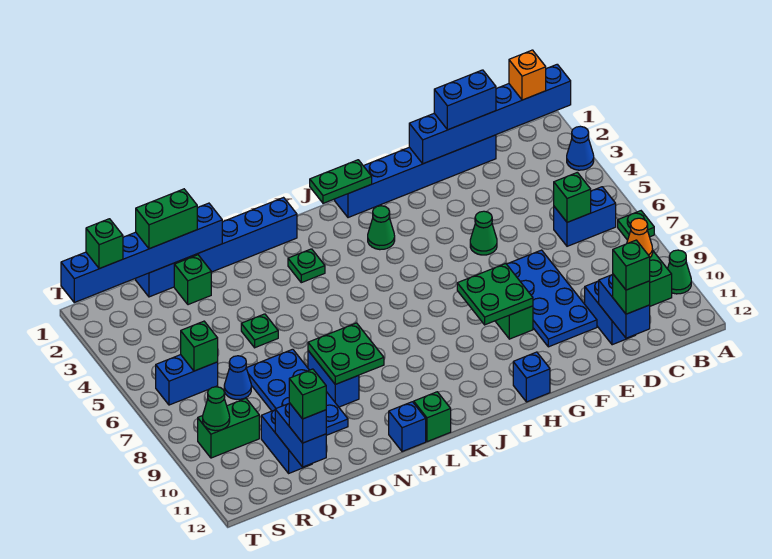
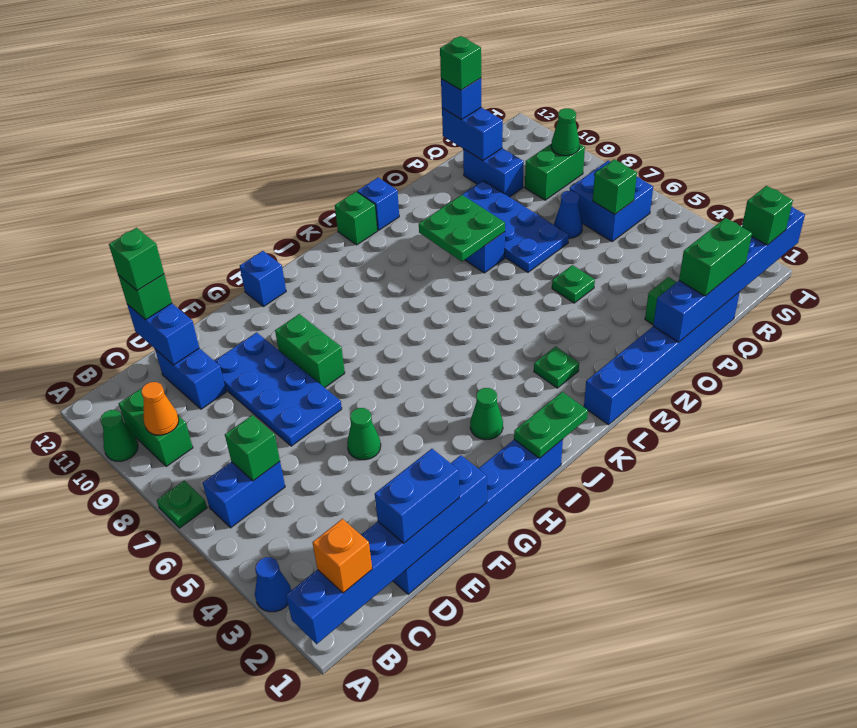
green plate G8:H9 level 2 -> none
blue brick R6:S6 level 1 -> blue brick R6:S7 level 1

